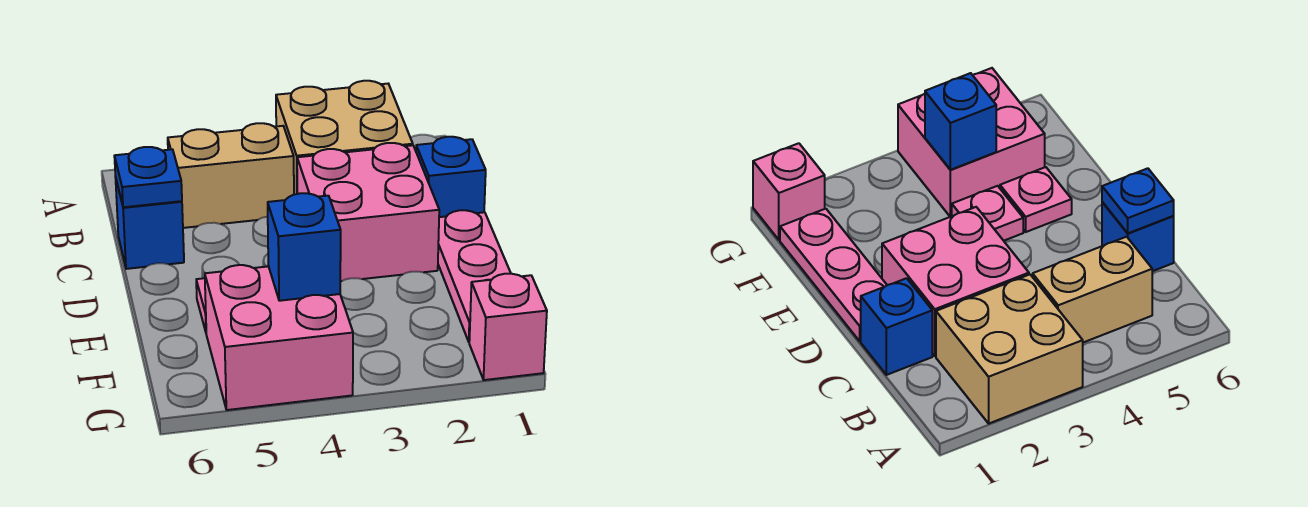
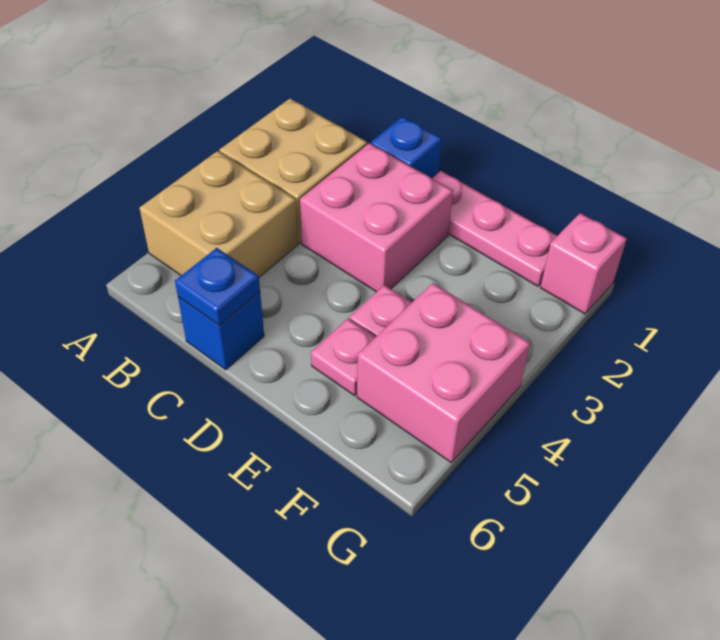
tan brick B4:B5 level 1 -> tan brick A4:B5 level 1
blue brick F4 level 2 -> none

